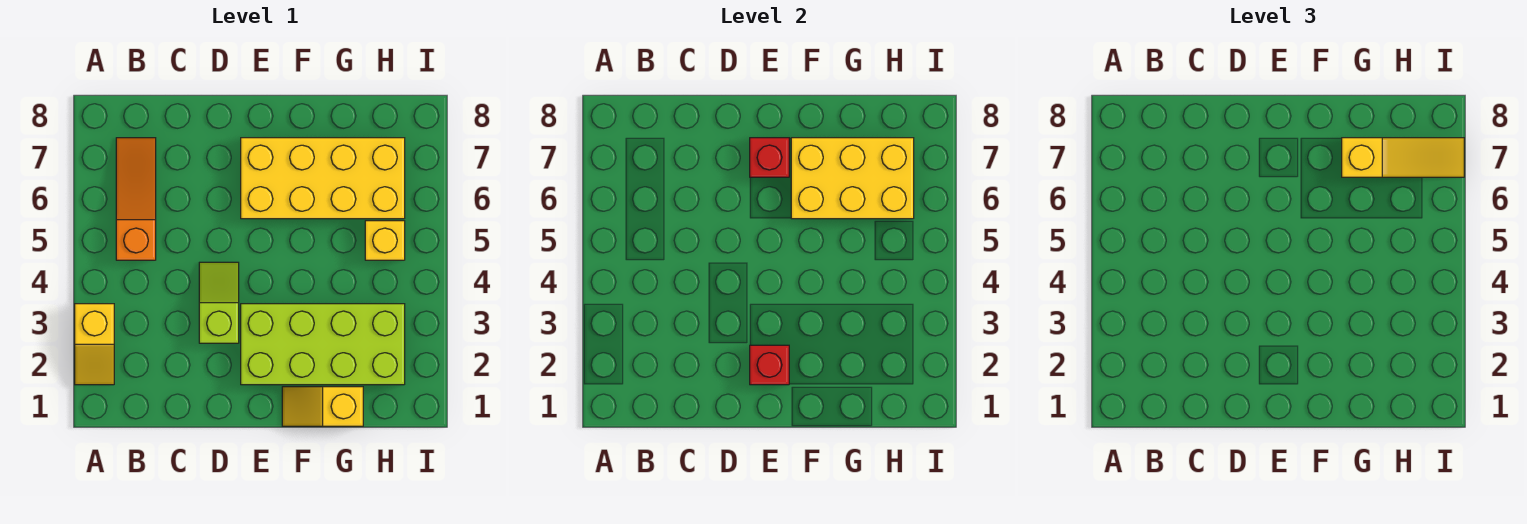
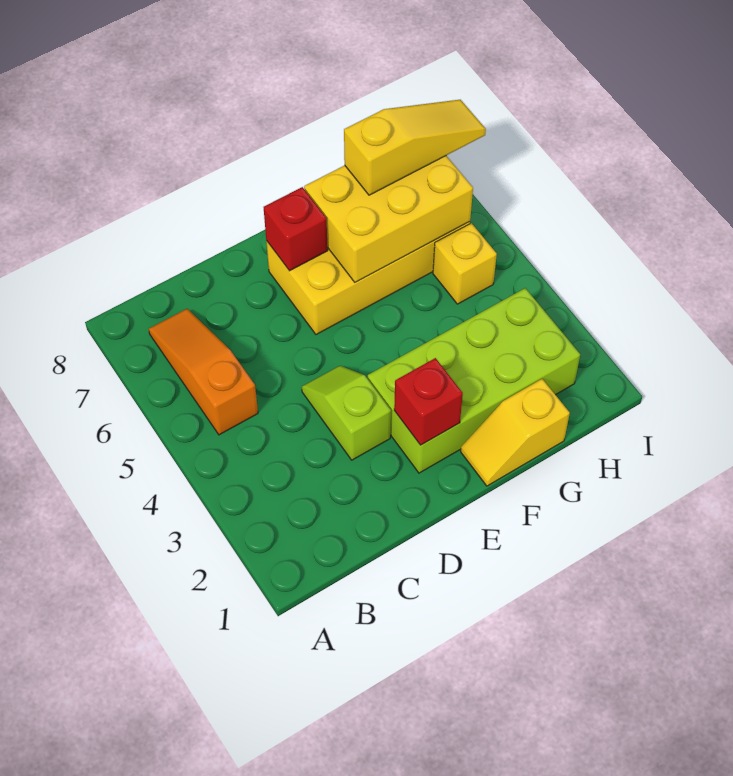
yellow slope A2:A3 level 1 top 3 -> none

